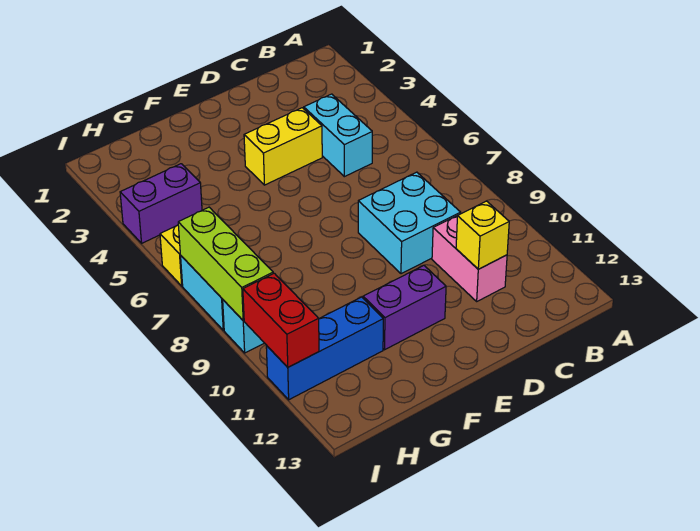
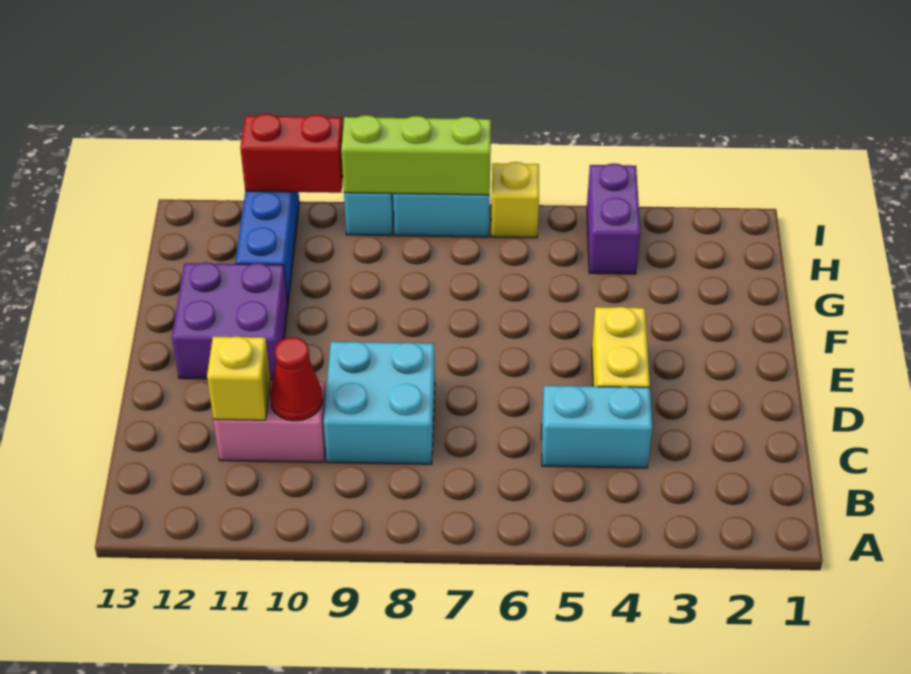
none -> red cone C10 level 2
purple brick E11:F11 level 1 -> purple brick E11:F12 level 1

